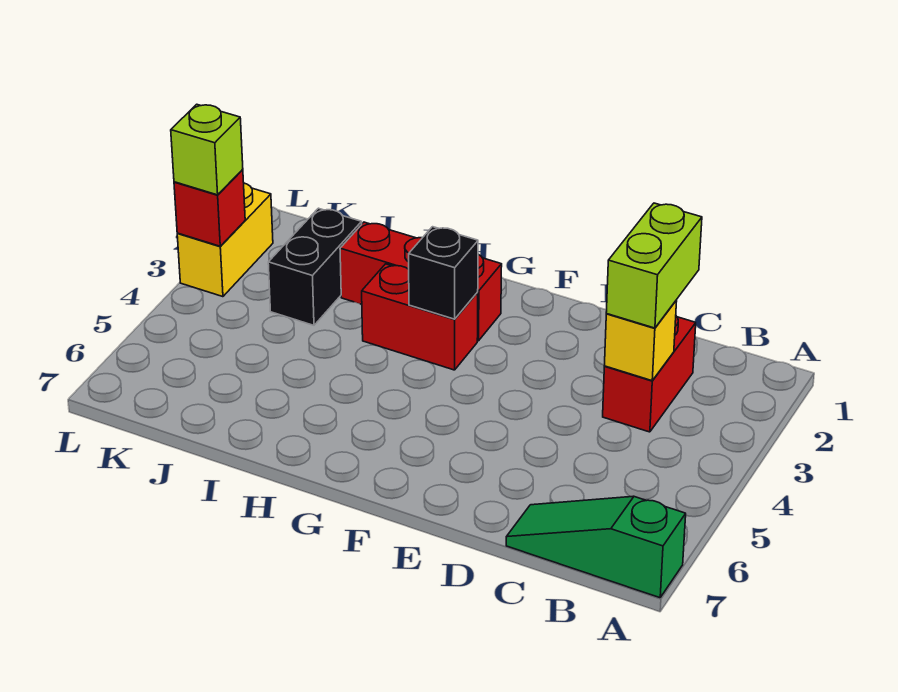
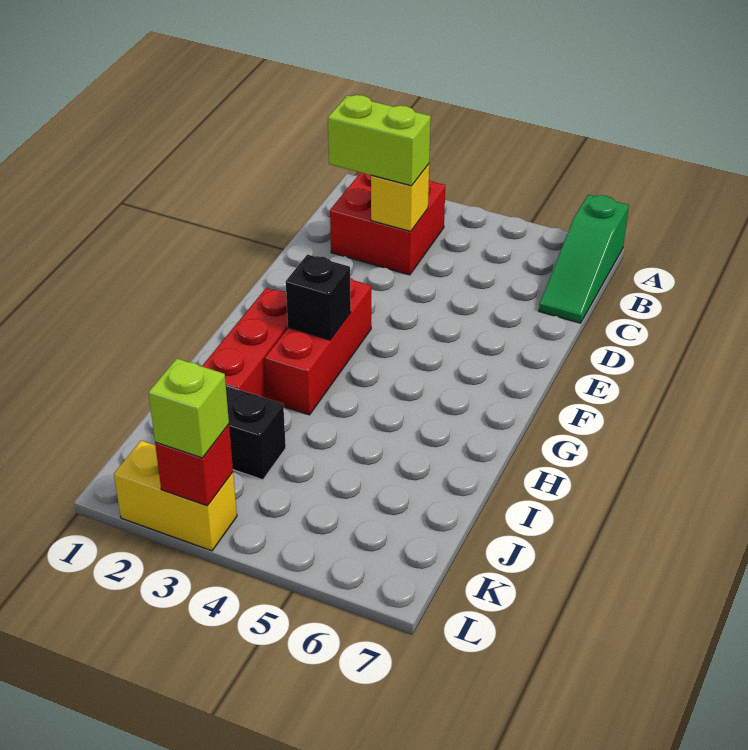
red brick C2:C3 level 1 -> red brick B2:C3 level 1
red brick G3:H3 level 1 -> red brick F3:H3 level 1

